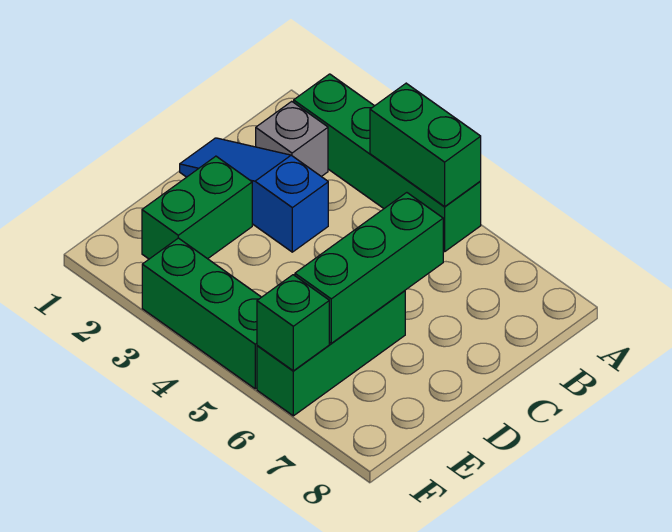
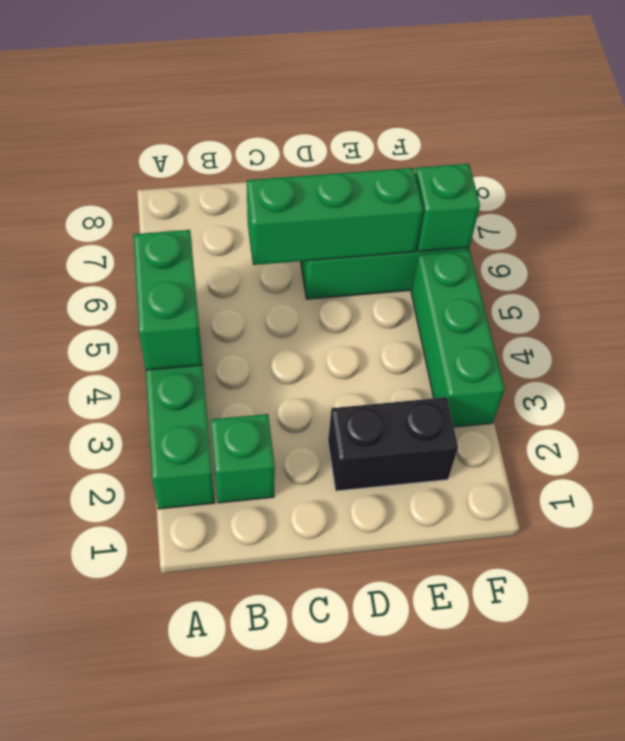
grey brick B2 level 1 -> green brick B2 level 1
blue slope C1:C3 level 1 top 3 -> none
green brick D2:E2 level 1 -> black brick D2:E2 level 1

